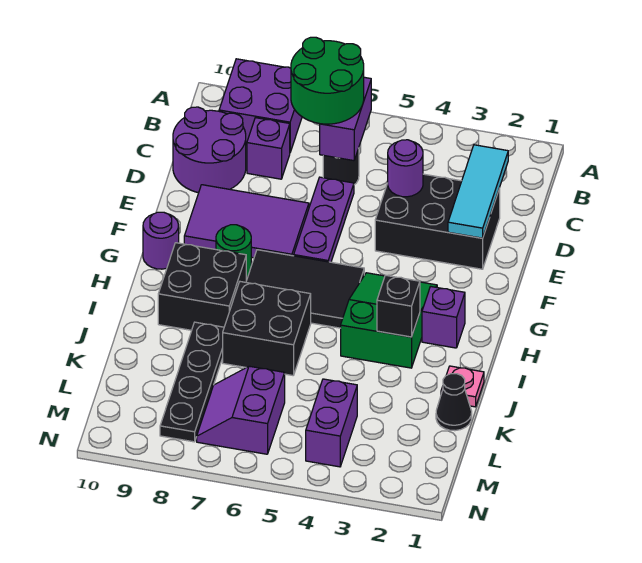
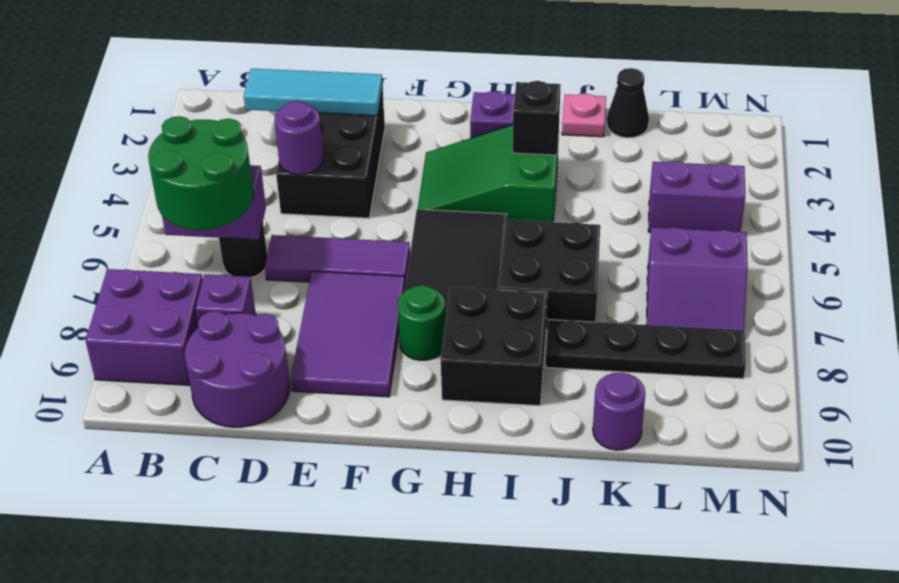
purple plate D6:F6 level 1 -> purple tile D6:F6 level 1
purple round brick G10 level 1 -> purple round brick K10 level 1

